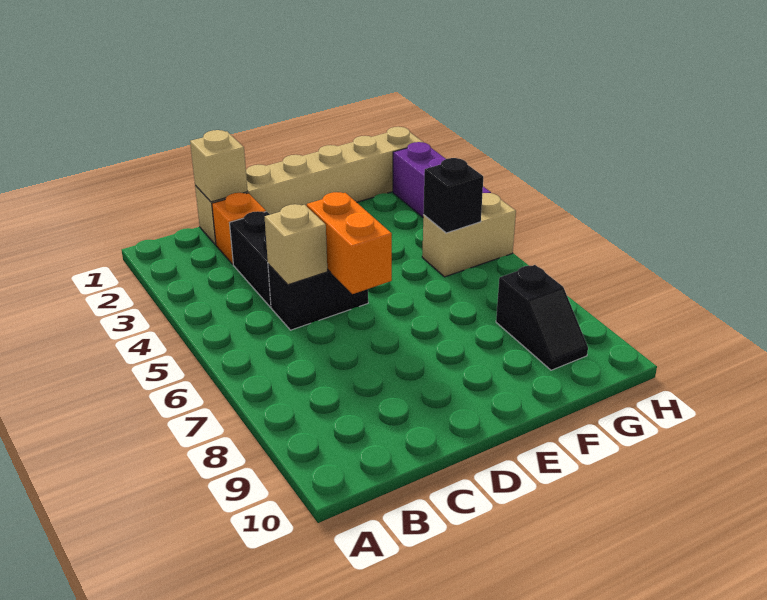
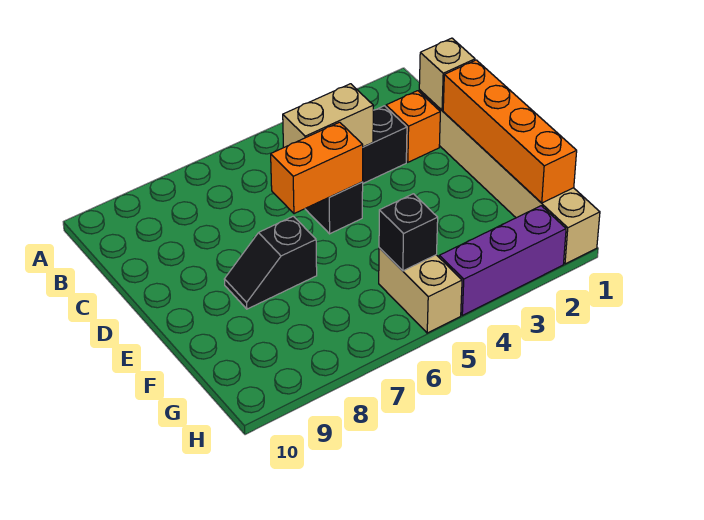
tan brick C5 level 2 -> tan brick C4:C5 level 2
none -> orange brick D1:G1 level 2
black slope G8:G9 level 1 top 8 -> black slope E7:E8 level 1 top 7

